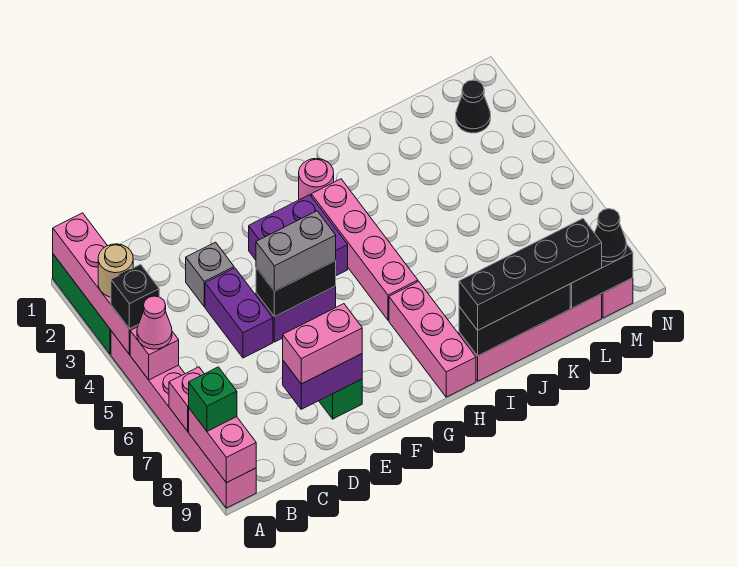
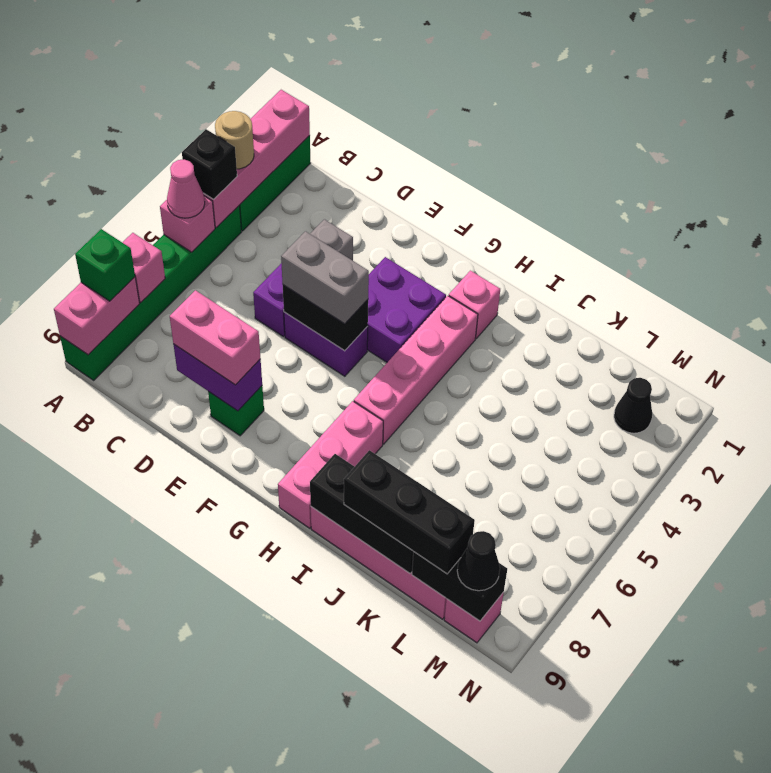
pink brick A4:A9 level 1 -> green brick A4:A9 level 1
pink round brick H2 level 1 -> pink brick H2 level 1
black brick I9:L9 level 3 -> black brick J9:L9 level 3

